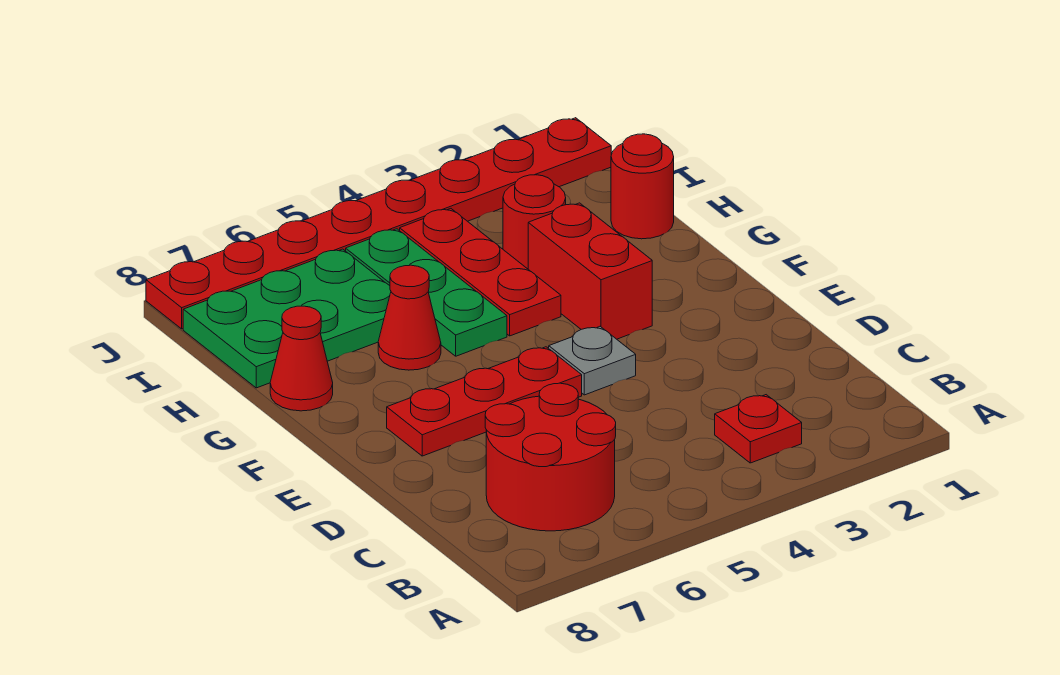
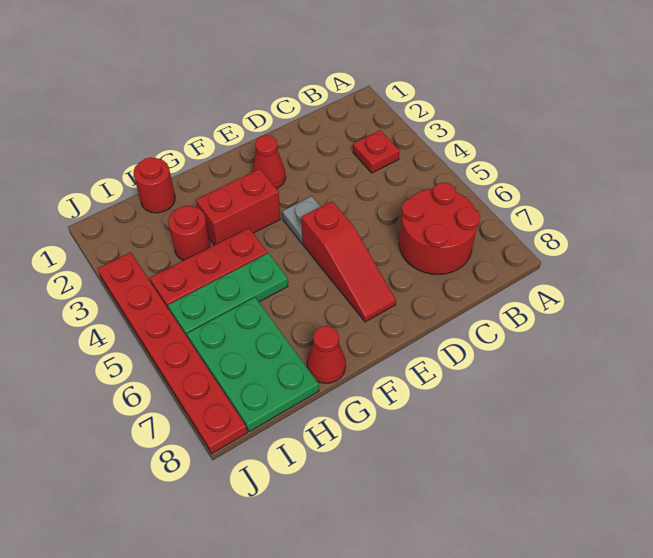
red plate E5:E7 level 1 -> red slope E5:E7 level 1 top 5
red cone G6 level 1 -> red cone E2 level 1
red plate J1:J8 level 1 -> red plate J3:J8 level 1

